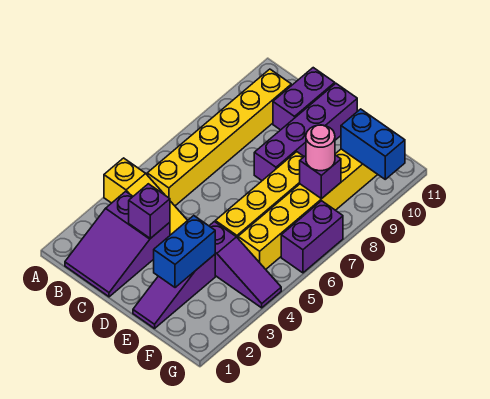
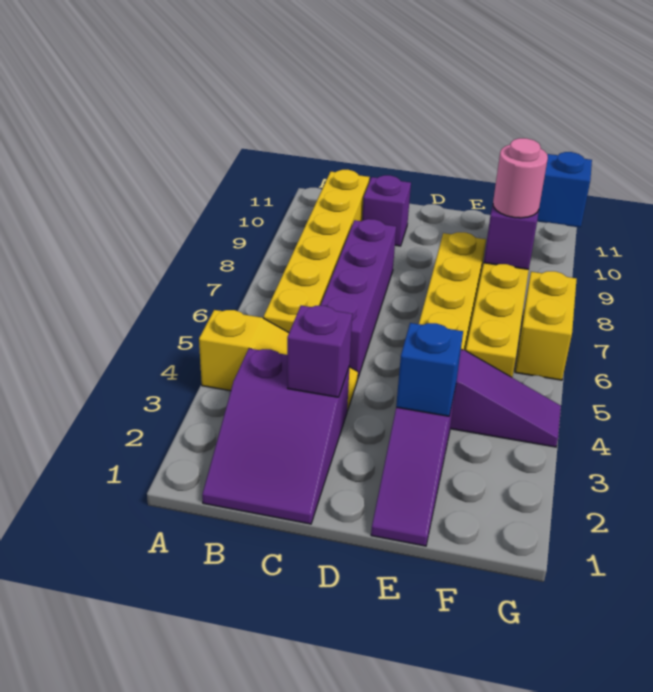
purple brick C10:C11 level 1 -> purple brick C10 level 1
purple brick D8:D11 level 1 -> purple brick C5:C8 level 1
blue brick E2:E3 level 2 -> blue brick E3 level 2
purple brick G6:G7 level 1 -> yellow brick G6:G7 level 1

